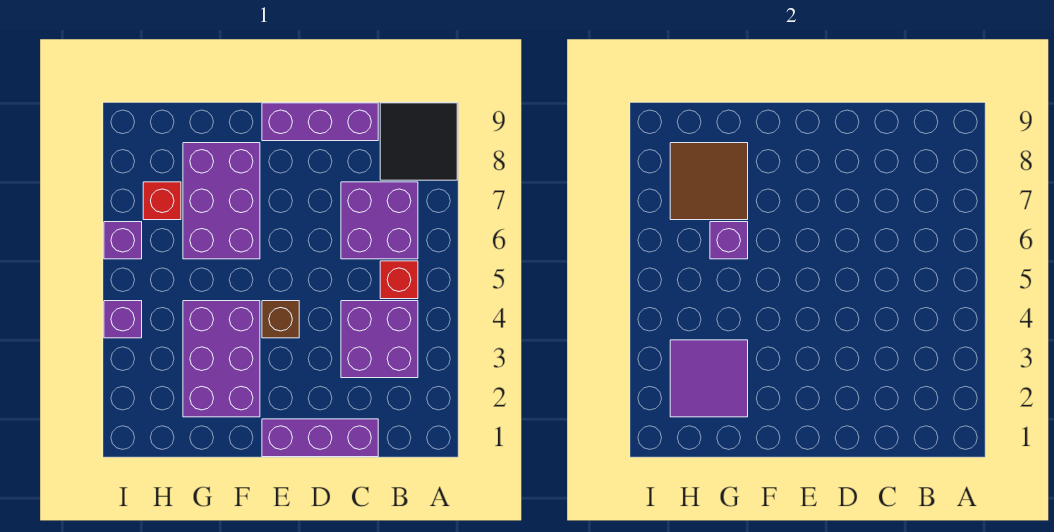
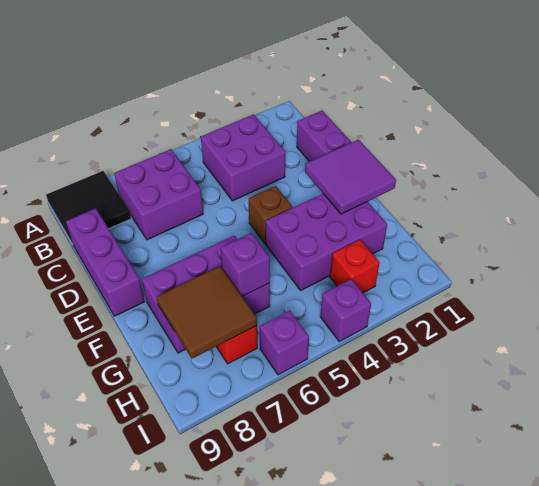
red brick B5 level 1 -> red brick H3 level 1
purple tile G2:H3 level 2 -> purple tile E1:F2 level 2

